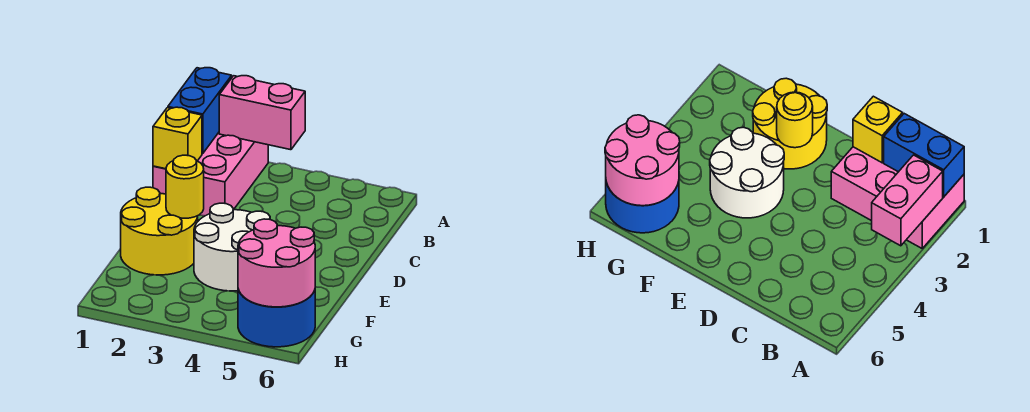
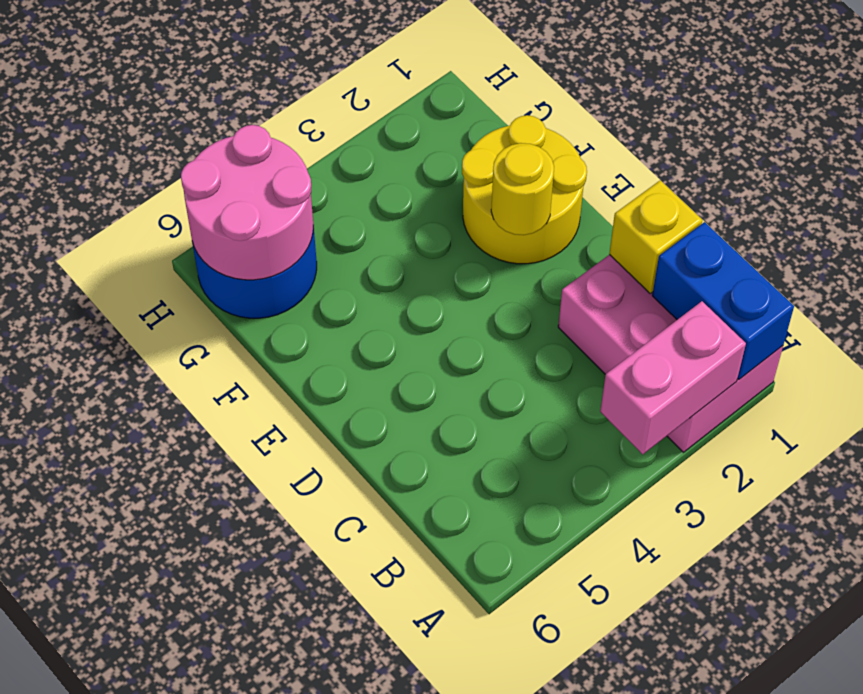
white round brick E3:F4 level 1 -> none

